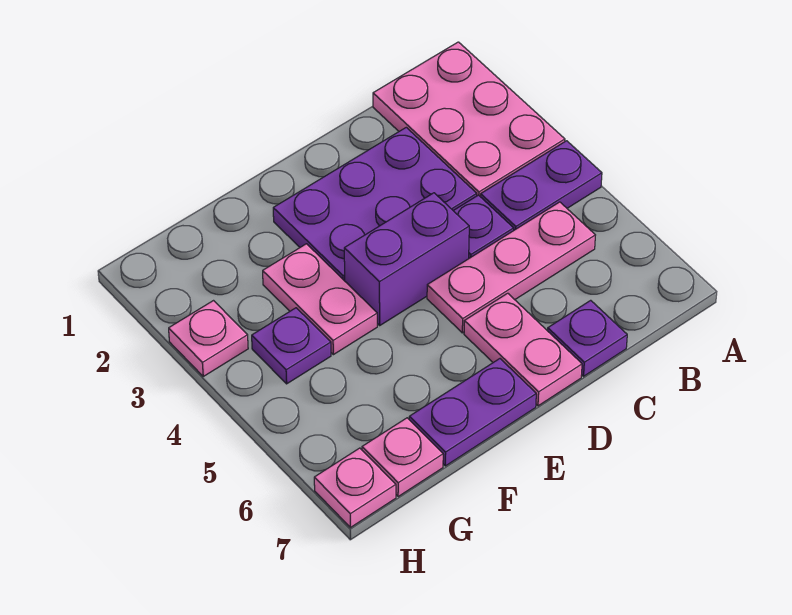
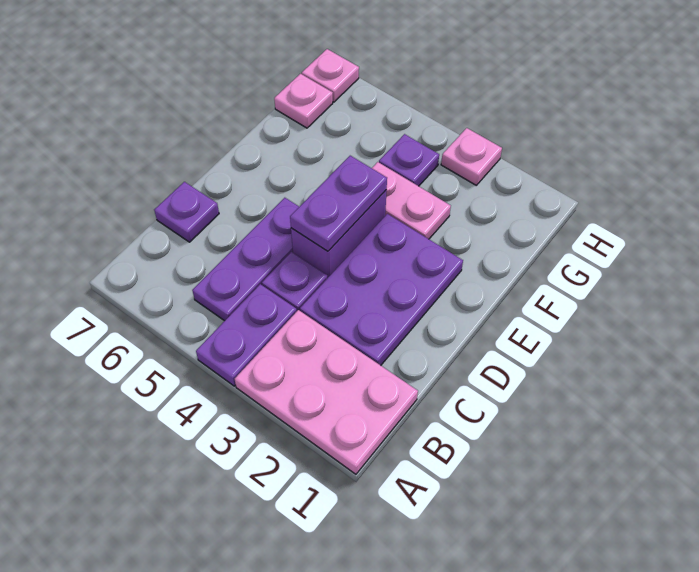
pink plate B5:D5 level 1 -> purple plate B5:D5 level 1
pink plate D6:D7 level 1 -> none
purple plate E7:F7 level 1 -> purple plate D4:E4 level 2

